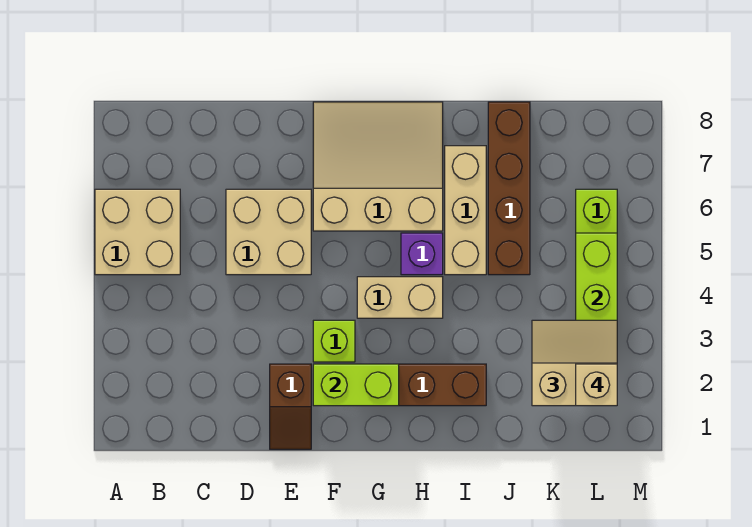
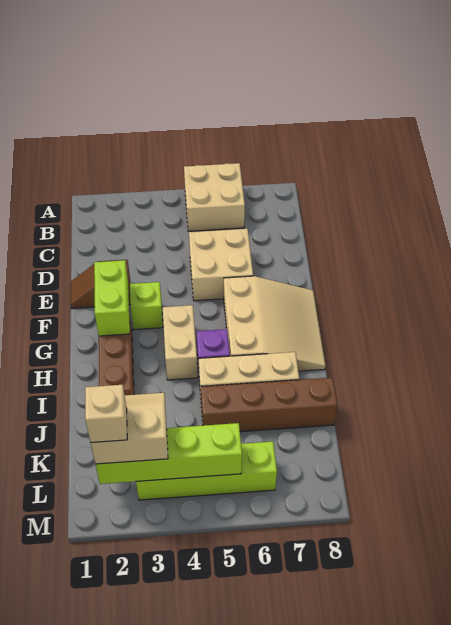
tan slope K2:L3 level 3 top 2 -> tan slope K2:L3 level 3 top L

